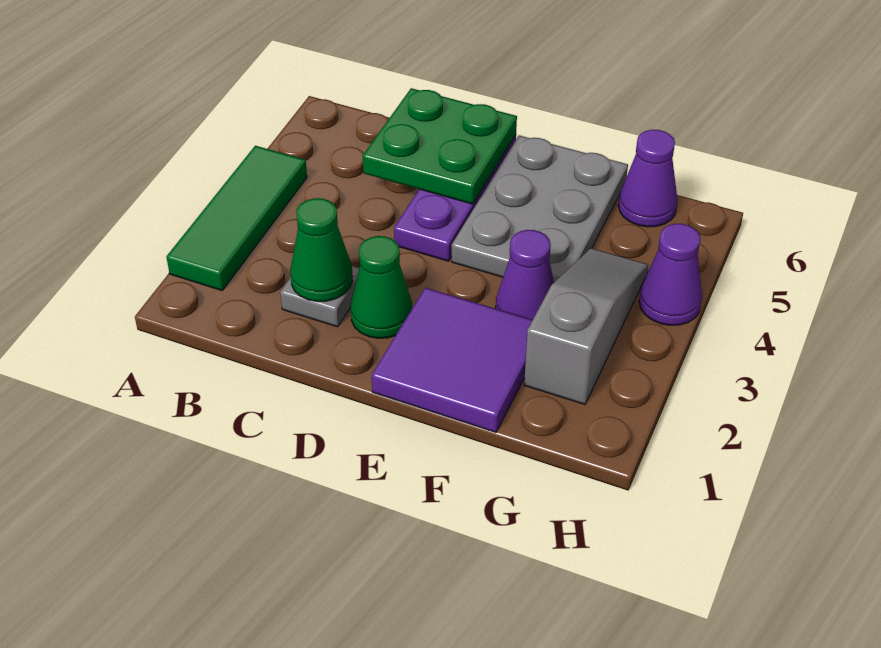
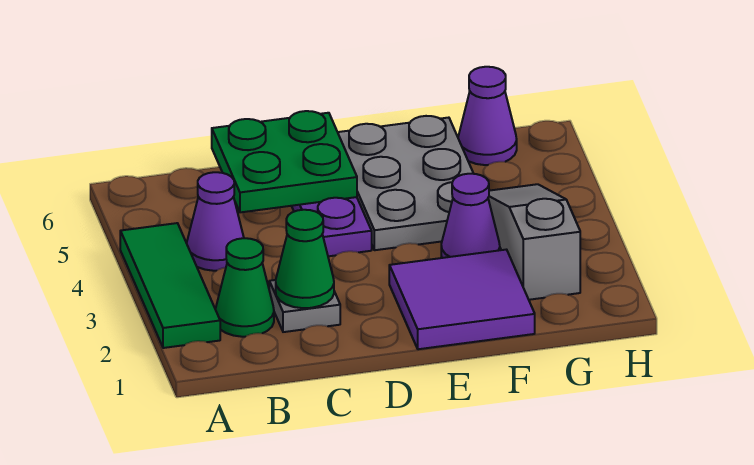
green cone D2 level 1 -> green cone B2 level 1
purple cone H4 level 1 -> purple cone B4 level 1

